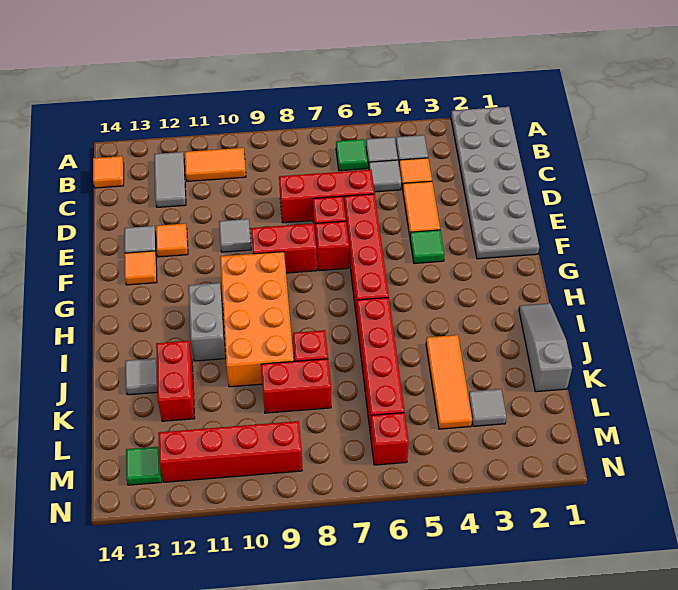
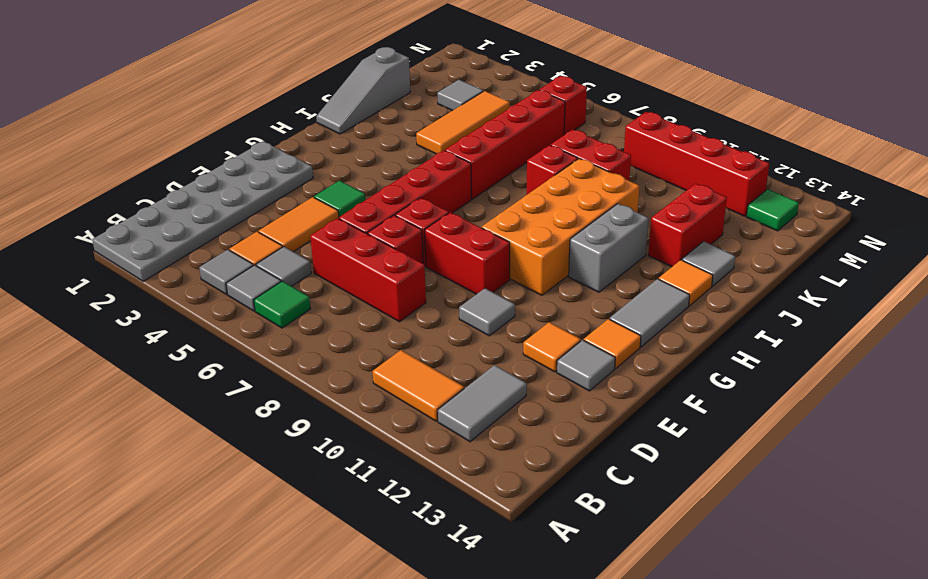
orange tile B14 level 1 -> orange tile I13 level 1
none -> grey tile G13:H13 level 1

